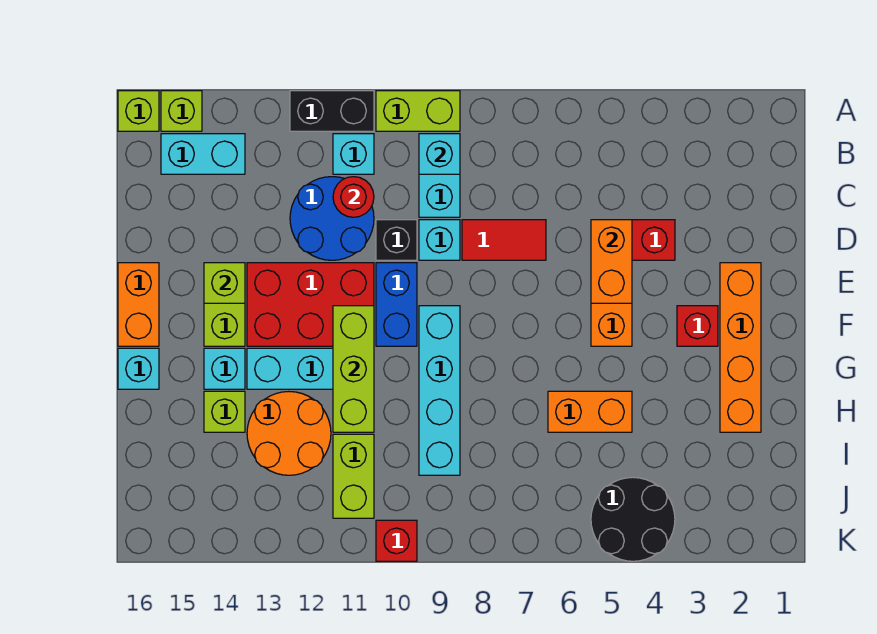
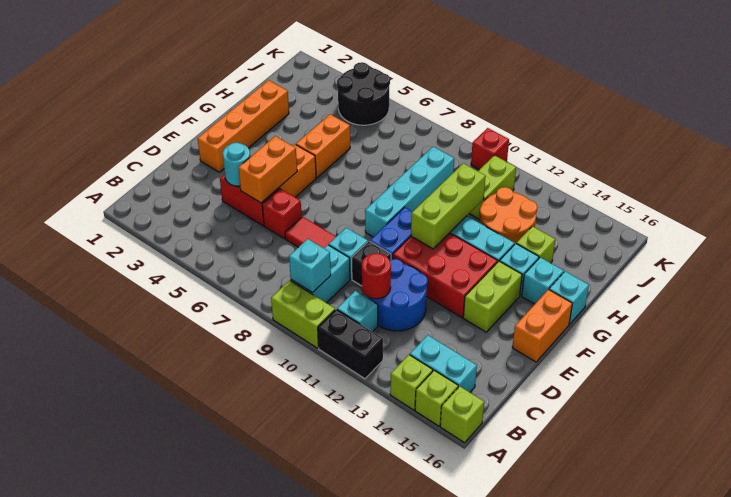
none -> cyan round brick D4 level 2
lime brick E14 level 2 -> lime brick A14 level 1
red brick F3 level 1 -> red brick D6 level 1
none -> cyan brick G15 level 1
orange brick H5:H6 level 1 -> orange brick G5:H5 level 1

